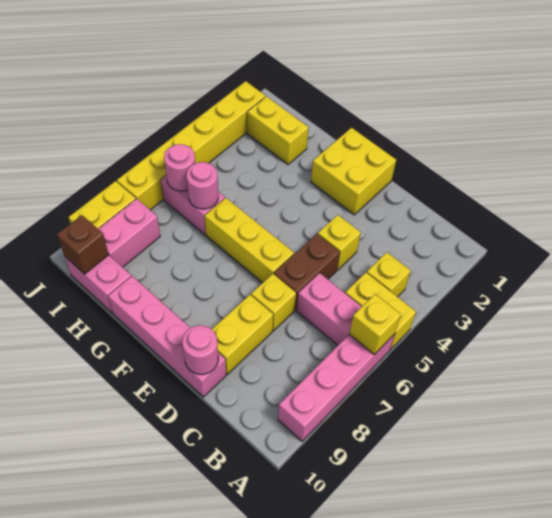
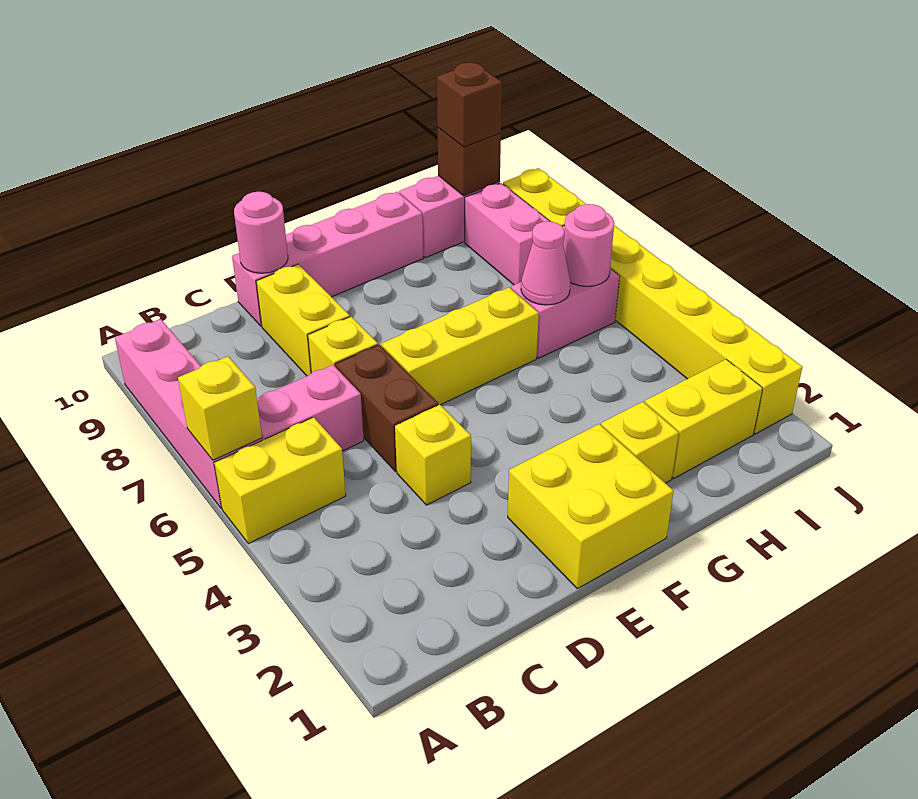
yellow brick B4 level 1 -> yellow brick G2 level 1
pink round brick H6 level 2 -> pink cone H6 level 2
none -> brown brick I10 level 3

